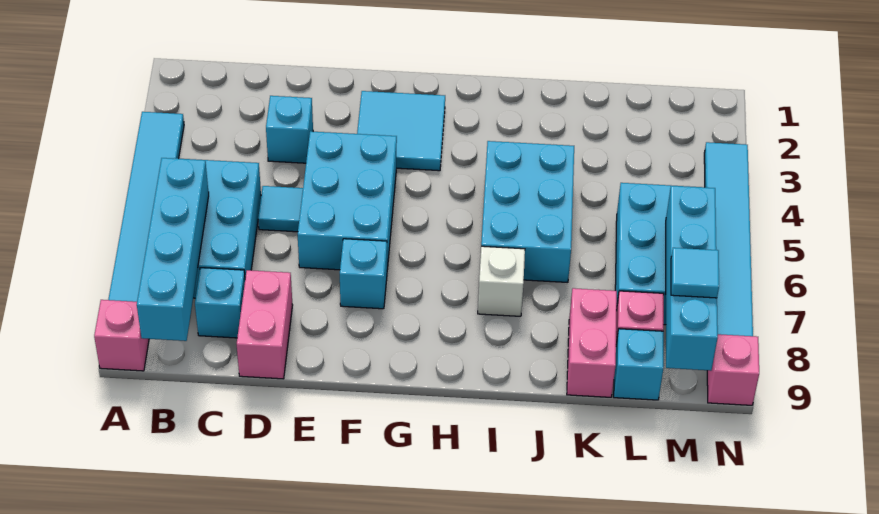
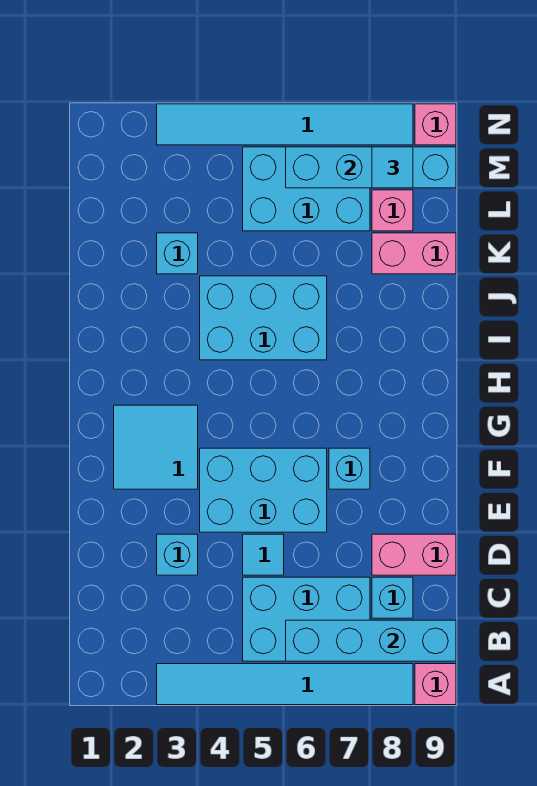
white brick I7 level 1 -> none
cyan brick L9 level 1 -> cyan brick K3 level 1

